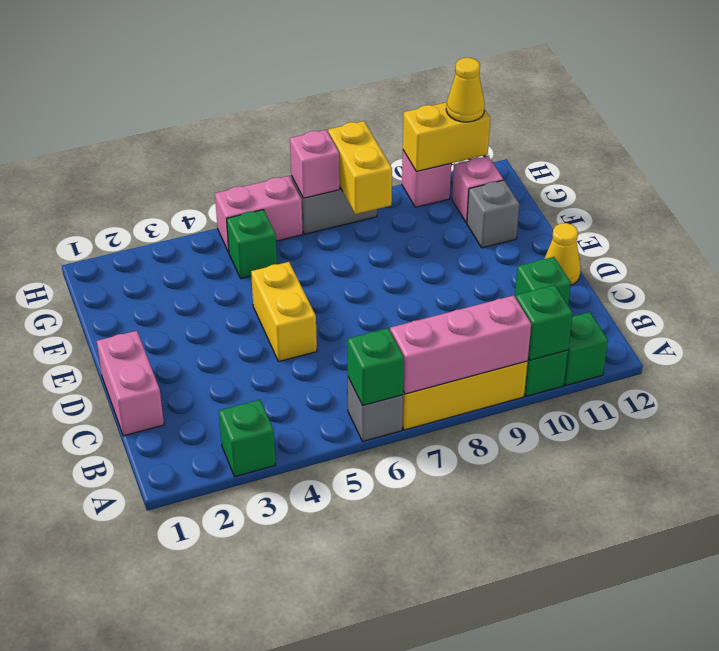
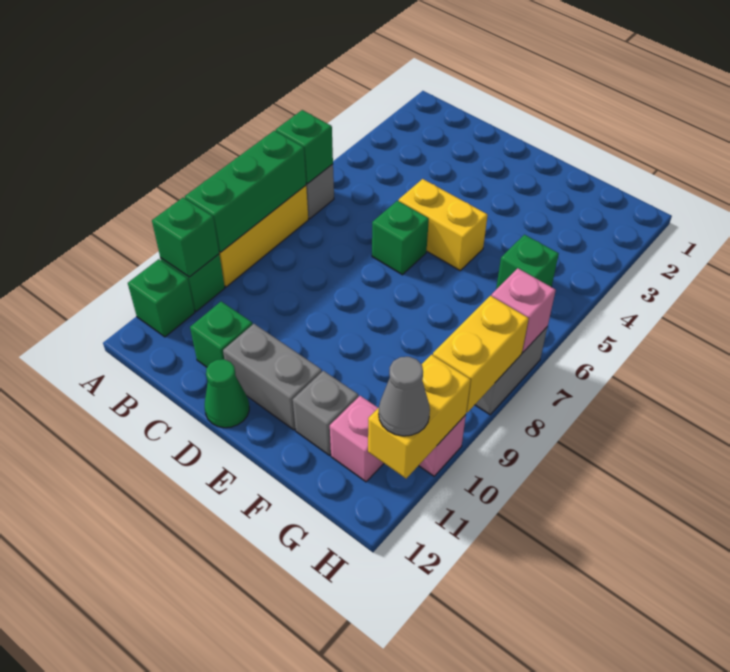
green brick A3 level 1 -> green brick D6 level 1
pink brick A7:A9 level 2 -> green brick A7:A9 level 2
pink brick C1:D1 level 1 -> none
none -> grey brick D11:E11 level 1
yellow cone D12 level 1 -> green cone D12 level 1
yellow brick G8:H8 level 2 -> yellow brick H8:H9 level 2
pink brick H5:H6 level 1 -> none
yellow cone H11 level 3 -> grey cone H11 level 3

